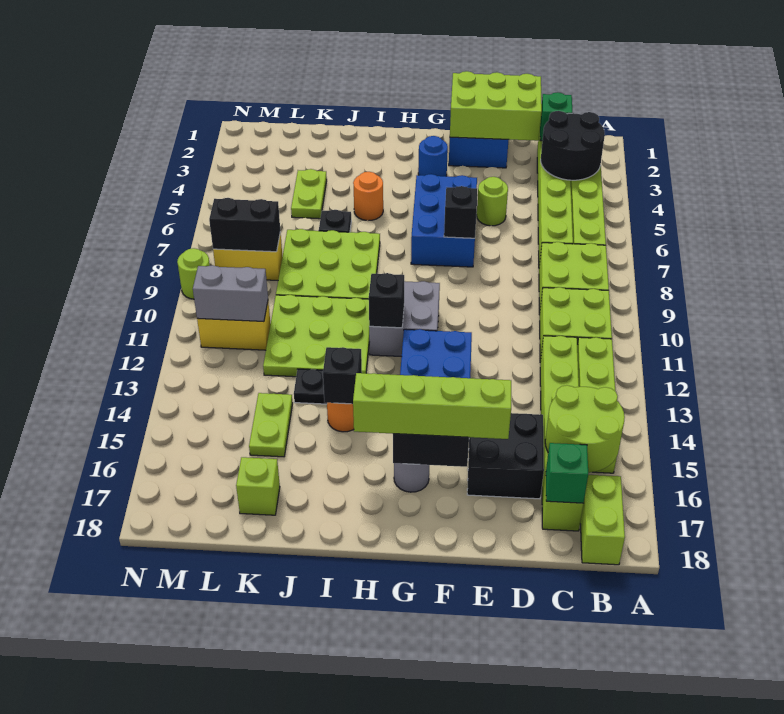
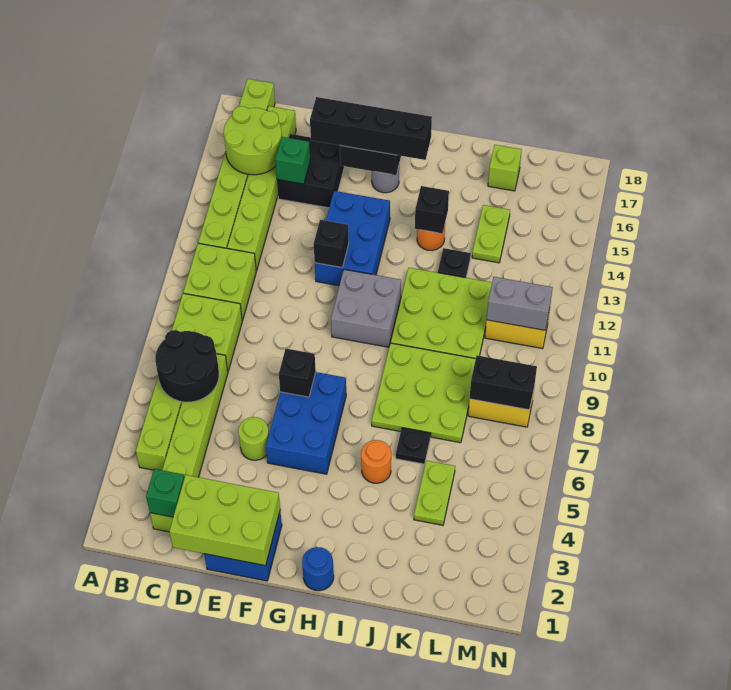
black round brick B3:C4 level 2 -> black round brick B6:C7 level 2
green brick C17 level 2 -> green brick D15 level 2
lime brick E16:H16 level 3 -> black brick E16:H16 level 3
blue round brick G3 level 1 -> blue round brick H1 level 1
black brick H11 level 2 -> black brick F12 level 2
lime round brick N9 level 1 -> none

